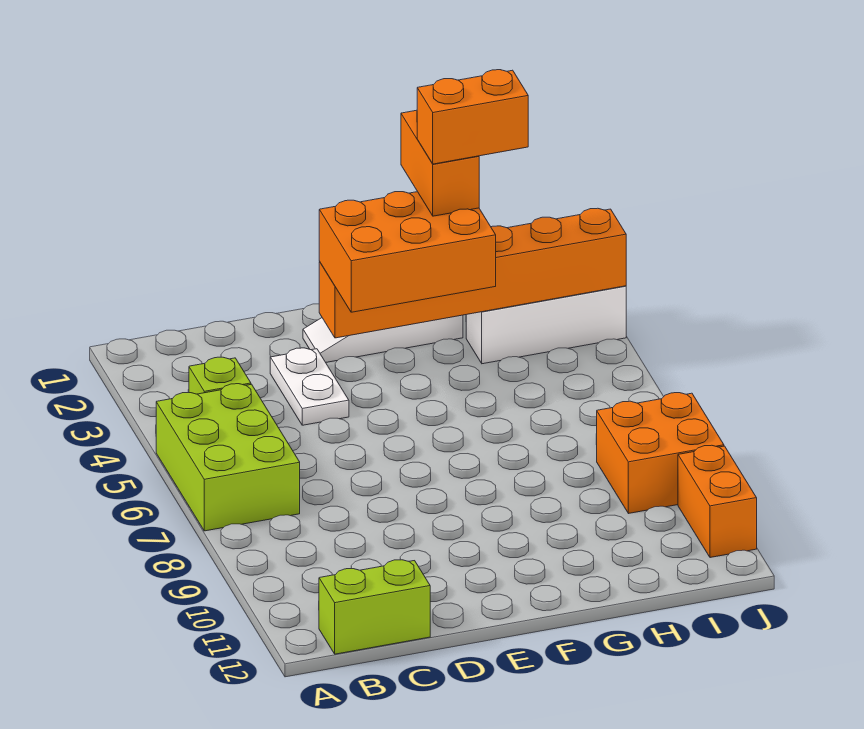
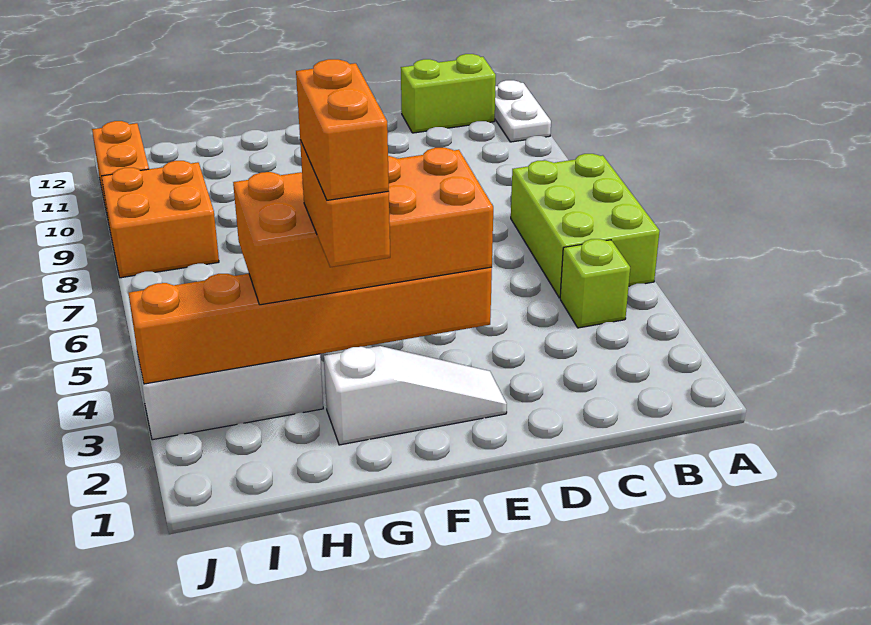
white plate D3:D4 level 1 -> white plate A11:A12 level 1
orange brick E3:G4 level 3 -> orange brick E3:H4 level 3
orange brick G3:H3 level 5 -> orange brick G2:G3 level 5

